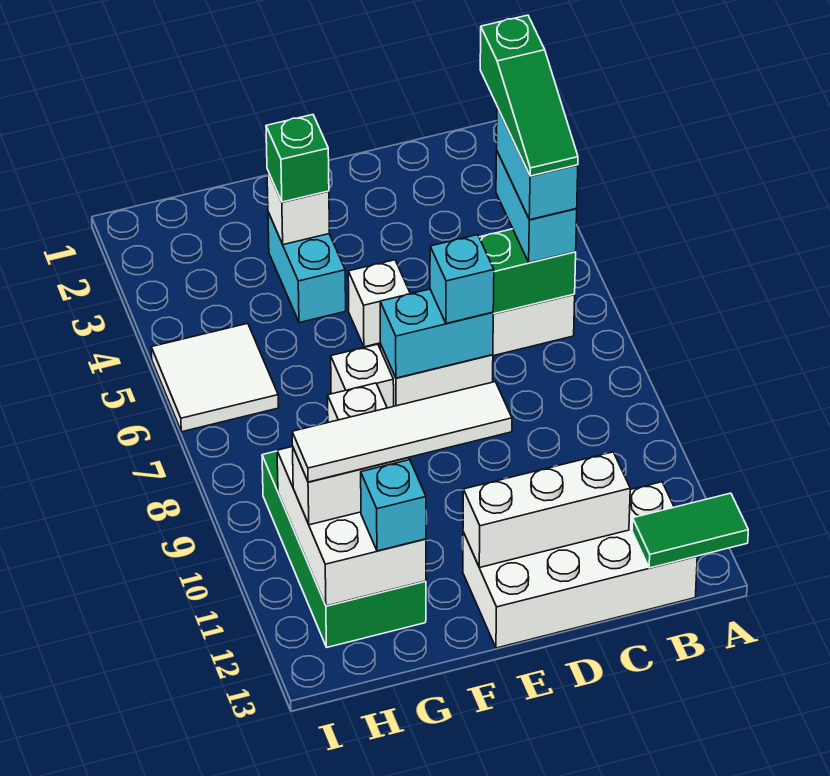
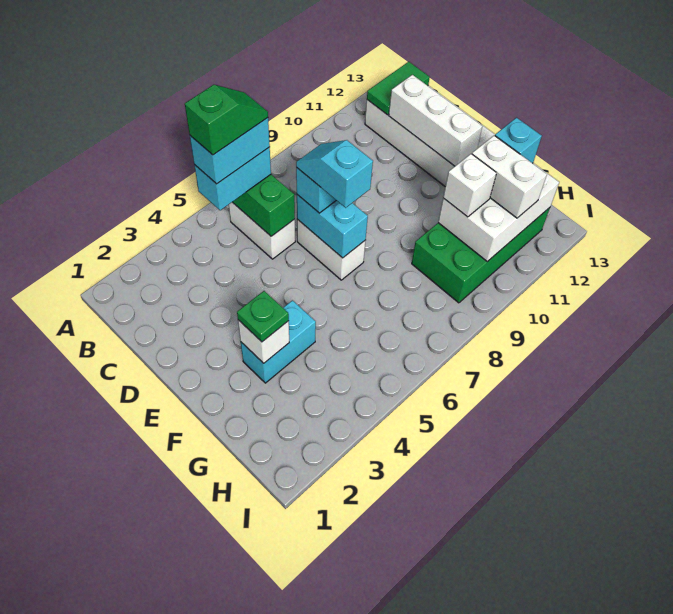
green tile A13:B13 level 2 -> green tile B12:B13 level 2
green slope B4:B6 level 5 top 4 -> green slope B5:B6 level 5 top 5
none -> cyan slope D7:E7 level 4 top E
white brick E5 level 1 -> none
white tile E11:H11 level 4 -> none
green brick F3 level 3 -> green plate F3 level 3
white brick F7 level 1 -> none
white tile H5:I6 level 1 -> none

